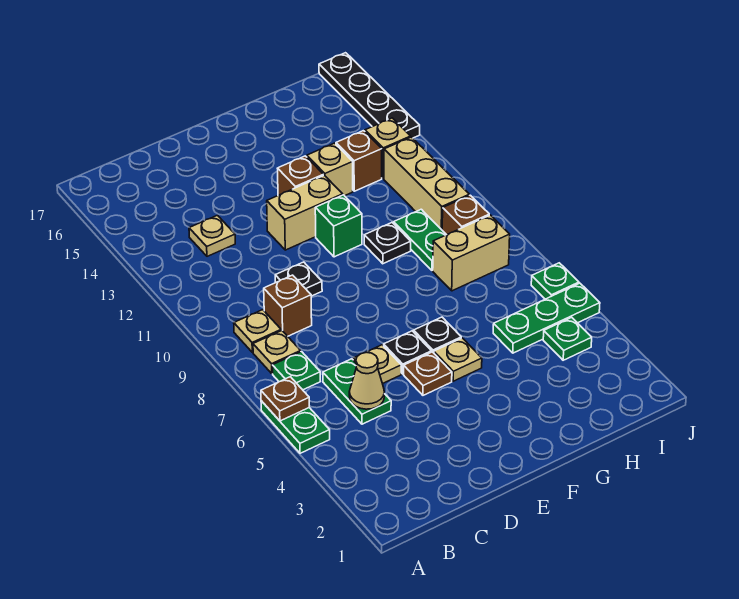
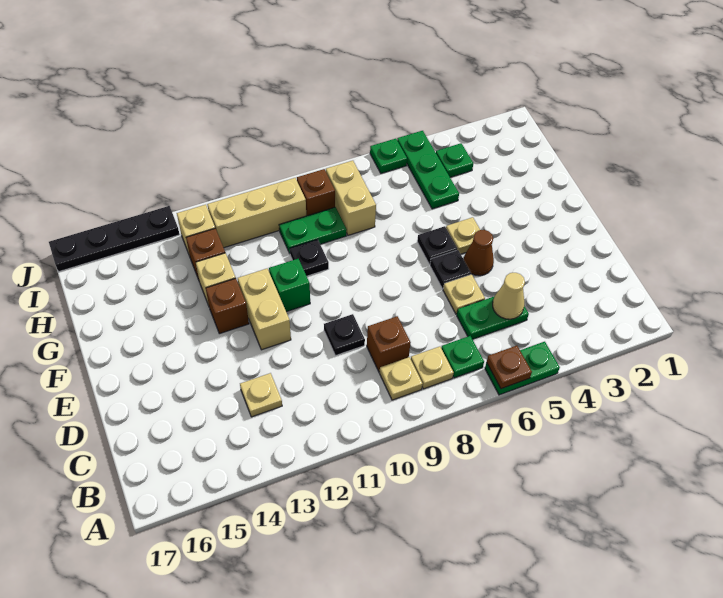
brown plate E5 level 1 -> brown cone E5 level 1

